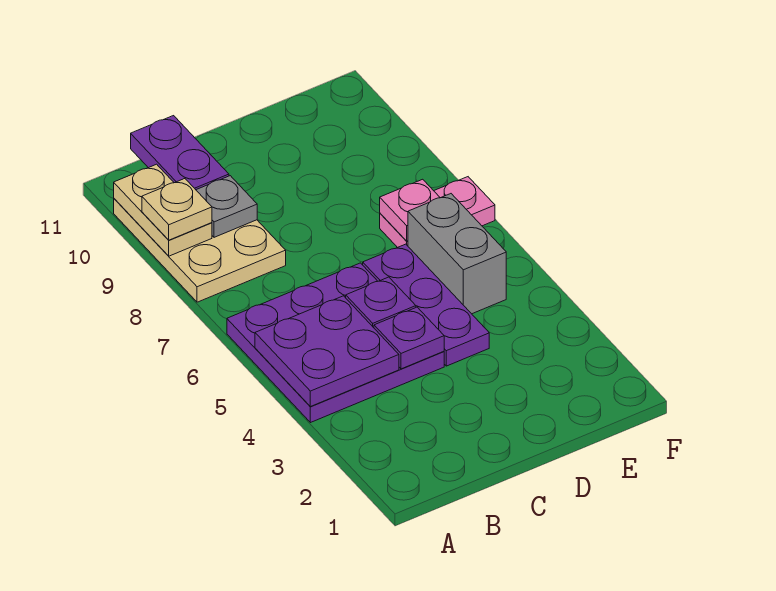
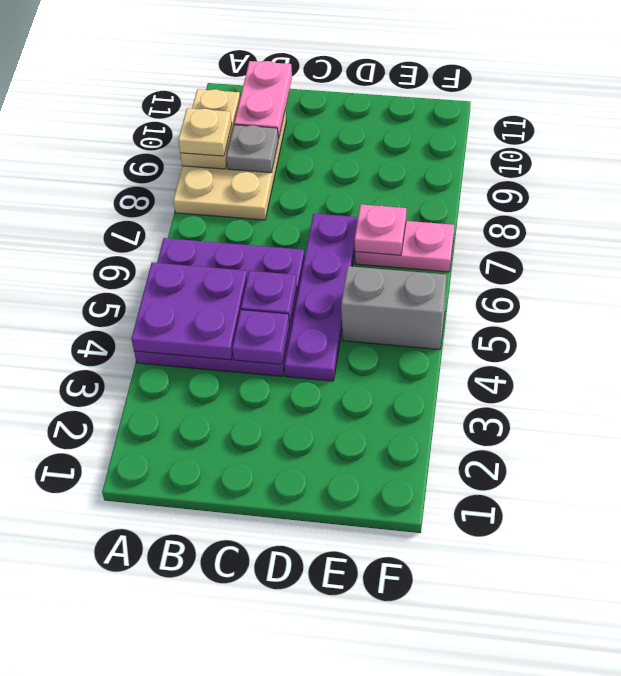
purple plate B10:B11 level 2 -> pink plate B10:B11 level 2
purple plate D4:D6 level 1 -> purple plate D4:D7 level 1
grey brick E5:E6 level 1 -> grey brick E5:F5 level 1

